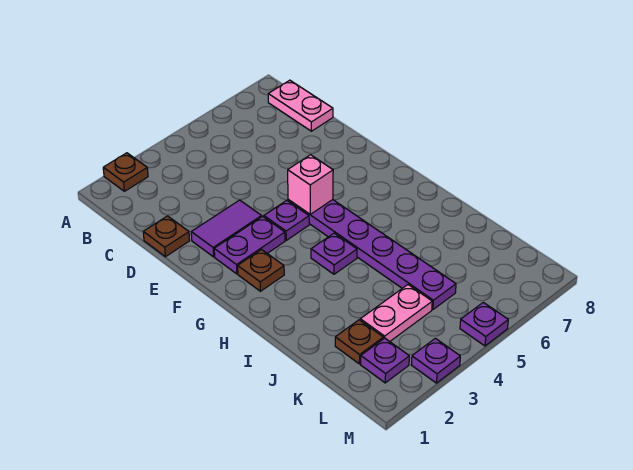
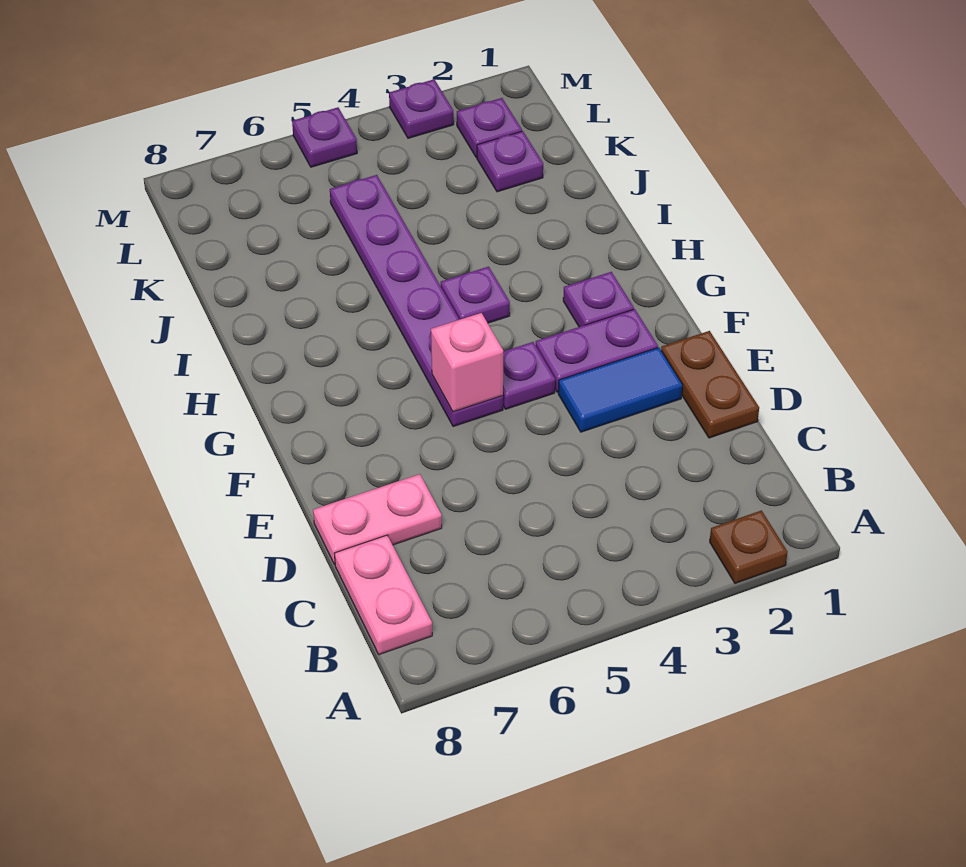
brown plate D1 level 1 -> brown plate D1:E1 level 1
purple tile E2:E3 level 1 -> blue tile E2:E3 level 1
brown plate G2 level 1 -> purple plate G2 level 1
brown plate K2 level 1 -> purple plate K2 level 1
pink plate K3:K4 level 1 -> pink plate D7:D8 level 1

